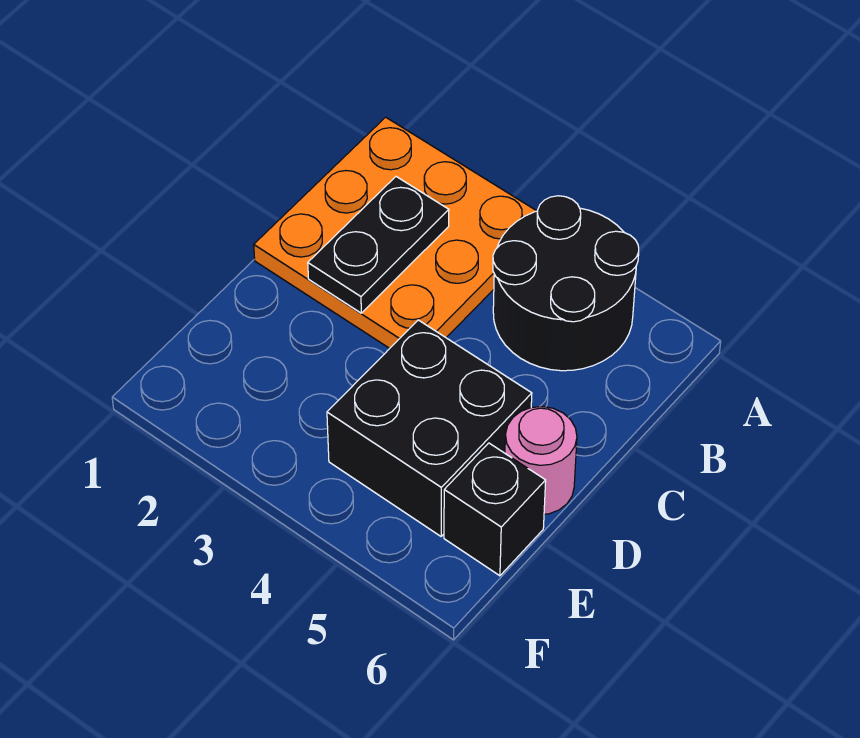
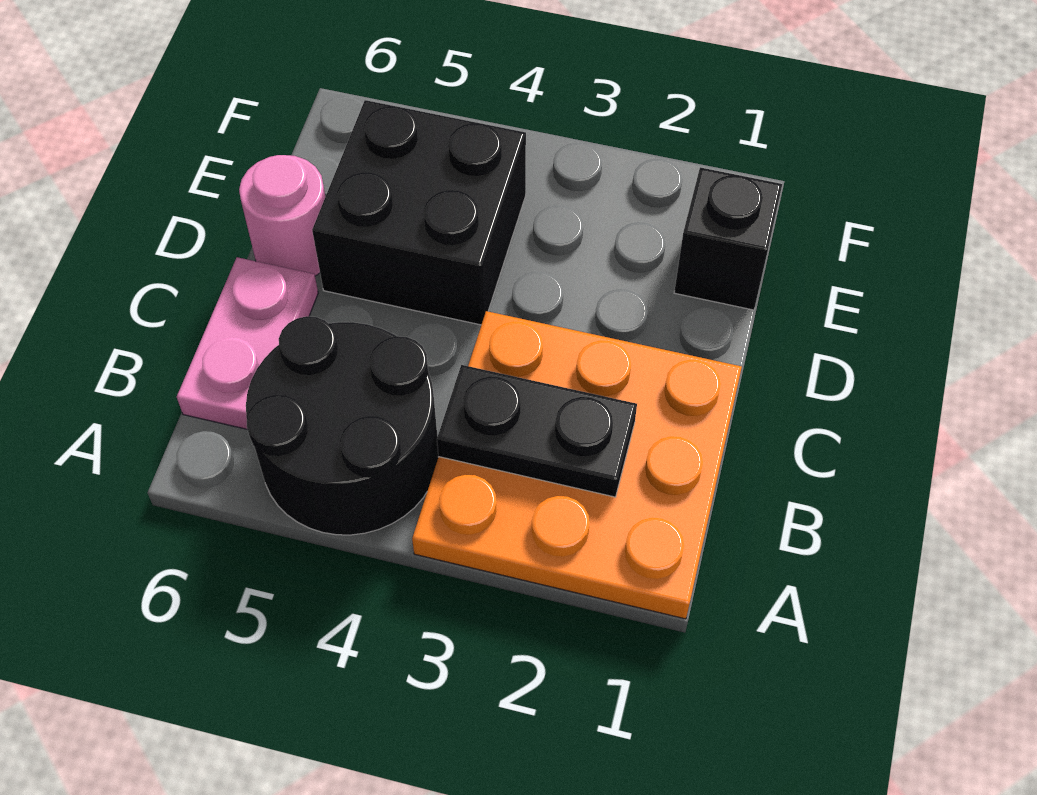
black plate B2:C2 level 2 -> black plate B2:B3 level 2
none -> pink plate B6:C6 level 1
black brick E6 level 1 -> black brick E1 level 1

